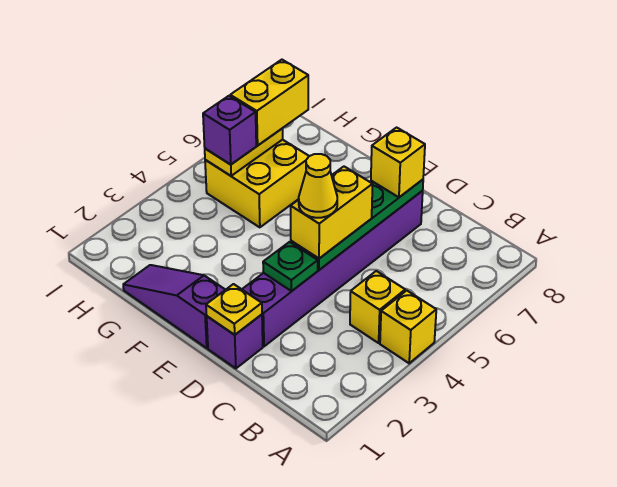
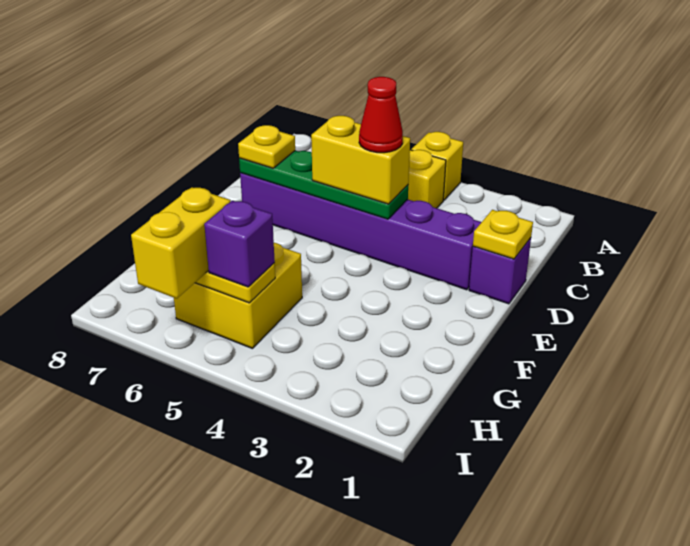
green plate D3 level 2 -> none
yellow cone D4 level 4 -> red cone D4 level 4
yellow brick D7 level 3 -> yellow plate D7 level 3
purple slope E1:G1 level 1 top E -> none
yellow brick H6:H7 level 3 -> yellow brick H6:I6 level 3

